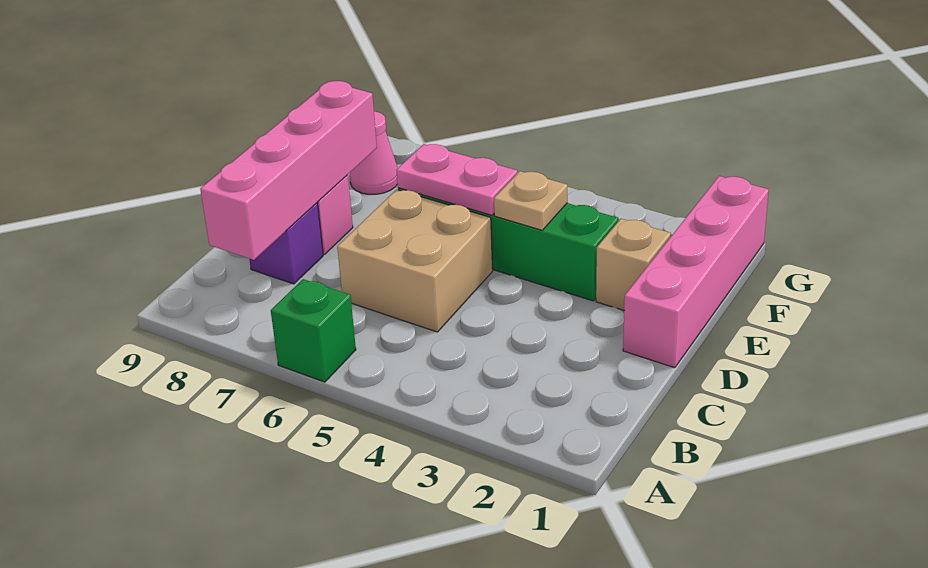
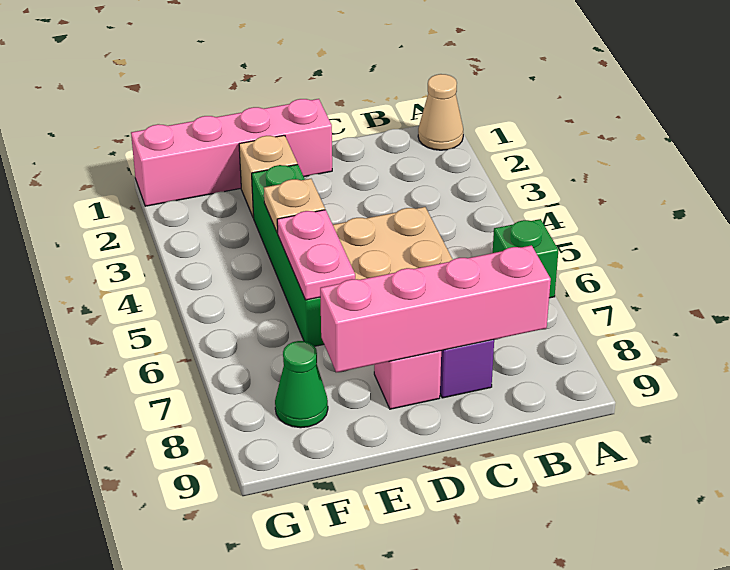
none -> tan cone A1 level 1
pink cone F8 level 1 -> green cone F8 level 1

